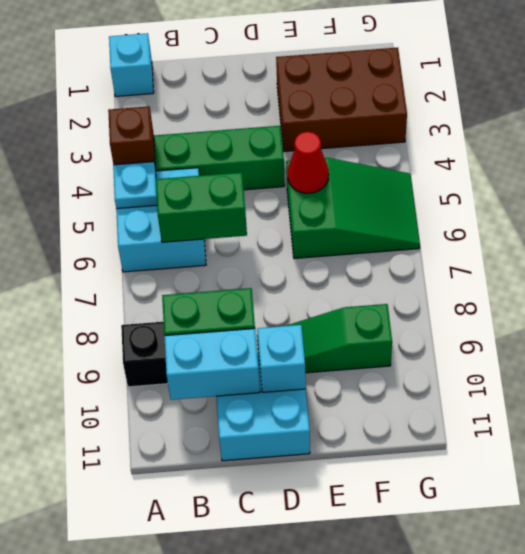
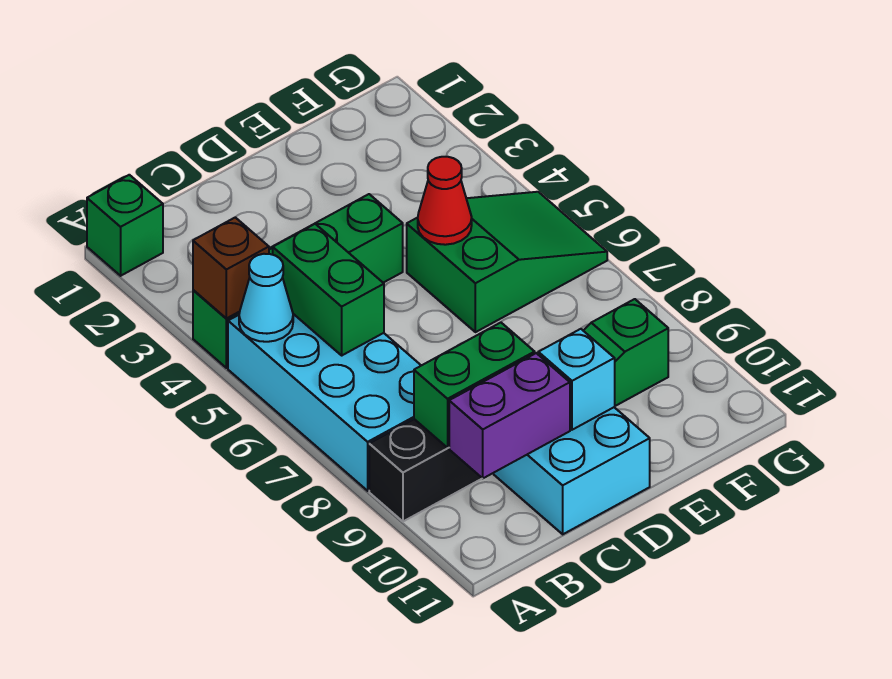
cyan brick A1 level 1 -> green brick A1 level 1
cyan brick A5:B6 level 1 -> cyan brick A5:B8 level 1
cyan plate A5 level 2 -> cyan cone A5 level 2
green brick B6:C6 level 2 -> green brick B5:B6 level 2
cyan brick B10:C10 level 2 -> purple brick B10:C10 level 2
brown brick E2:G3 level 1 -> none

